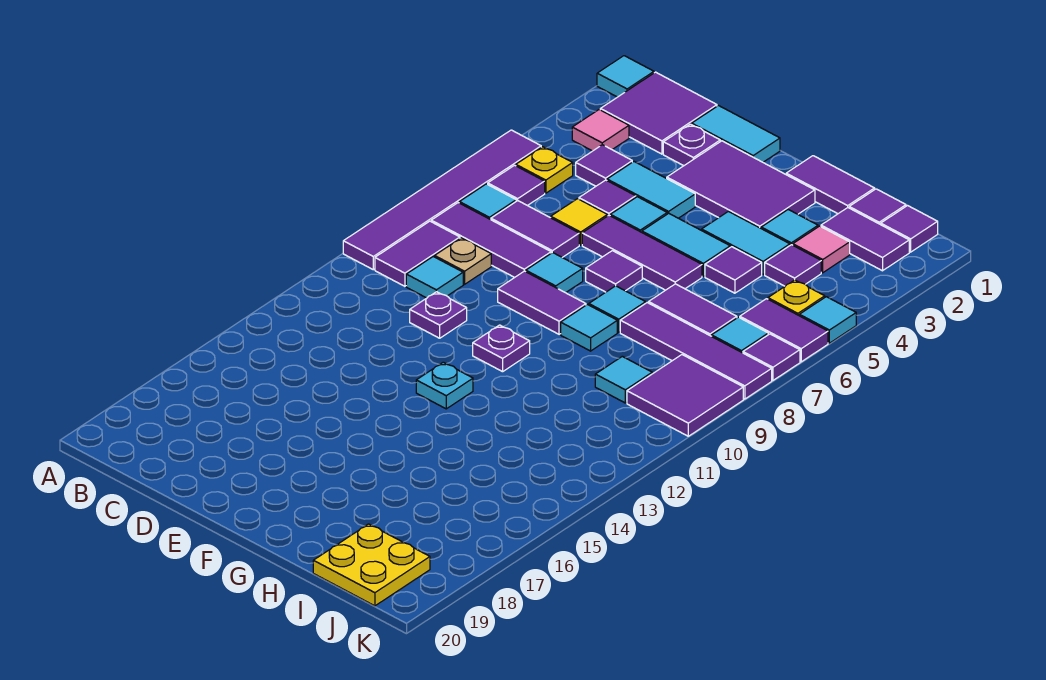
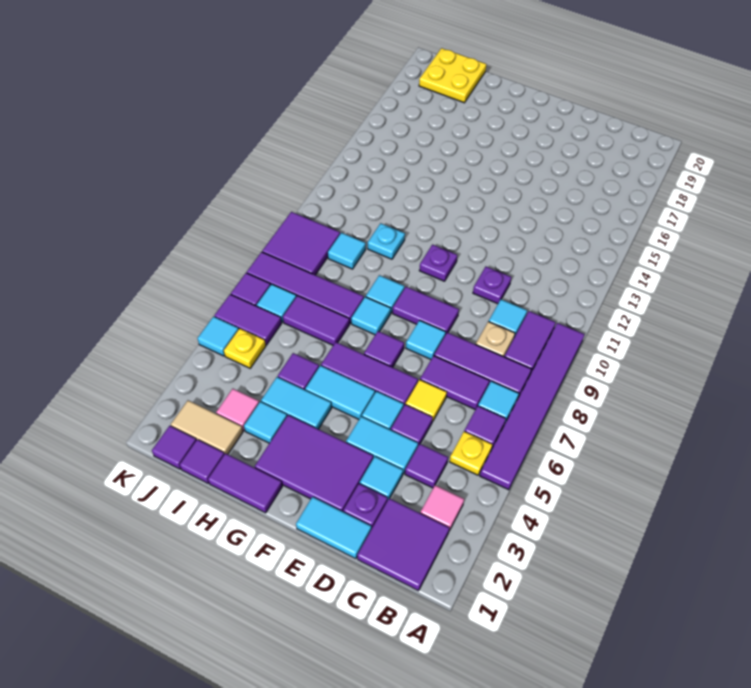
cyan tile A1 level 1 -> cyan tile D3 level 1
cyan plate F13 level 1 -> cyan plate H11 level 1
purple tile I2:J2 level 1 -> tan tile I2:J2 level 1
purple tile I4 level 1 -> none

